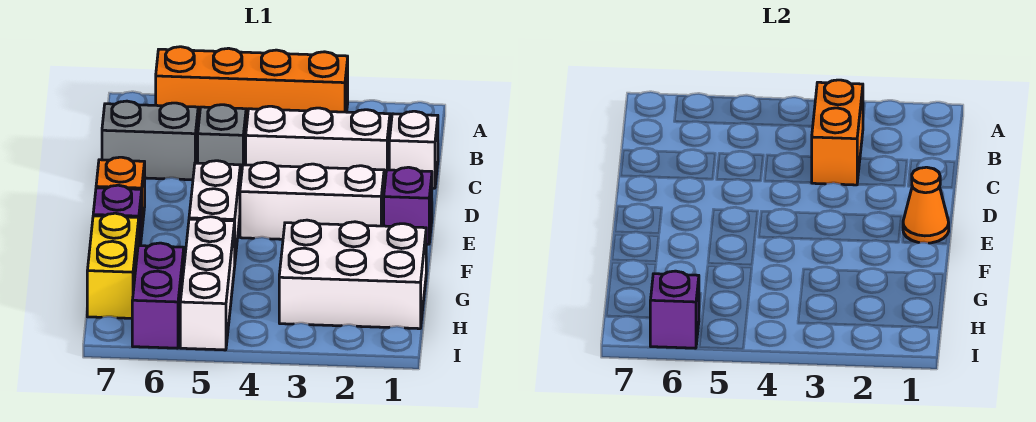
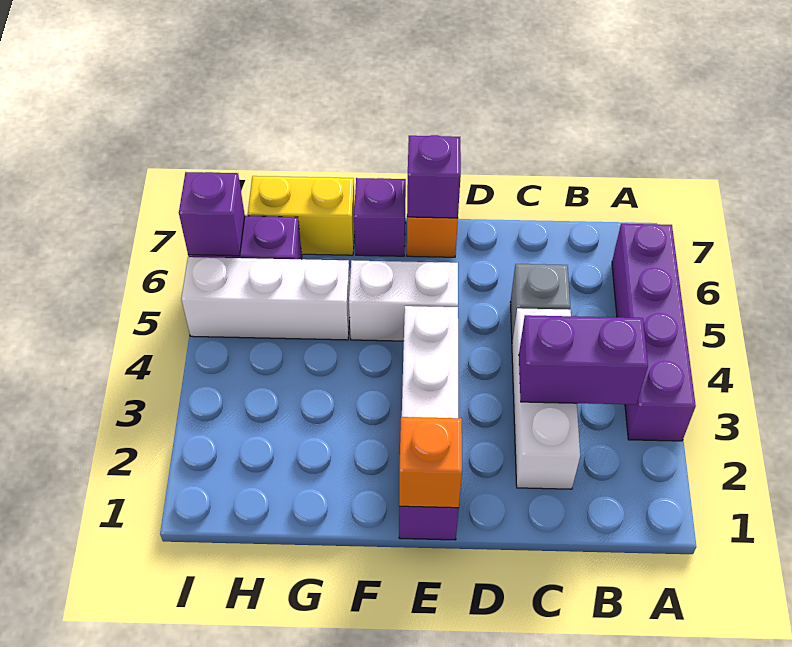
orange brick A3:A6 level 1 -> purple brick A3:A6 level 1
orange brick B3:C3 level 2 -> purple brick B3:C3 level 2
white brick C1 level 1 -> none
grey brick C6:C7 level 1 -> none
orange cone E1 level 2 -> orange brick E1 level 2
none -> purple brick E7 level 2
white brick G1:H3 level 1 -> none

